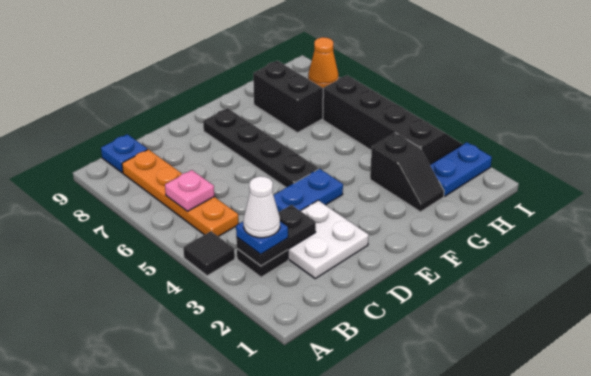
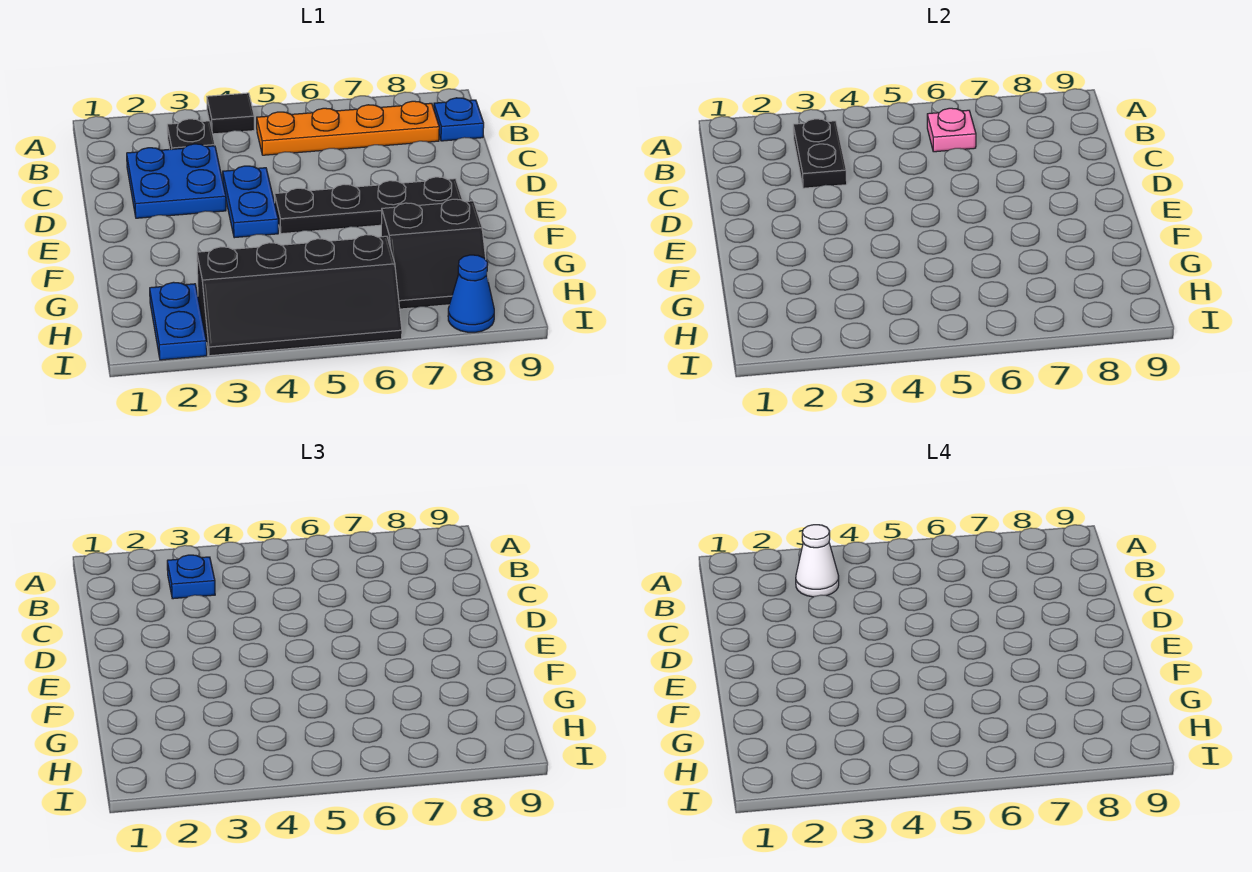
white plate C2:D3 level 1 -> blue plate C2:D3 level 1
black slope G2:G3 level 1 top 3 -> none
orange cone I8 level 1 -> blue cone I8 level 1

